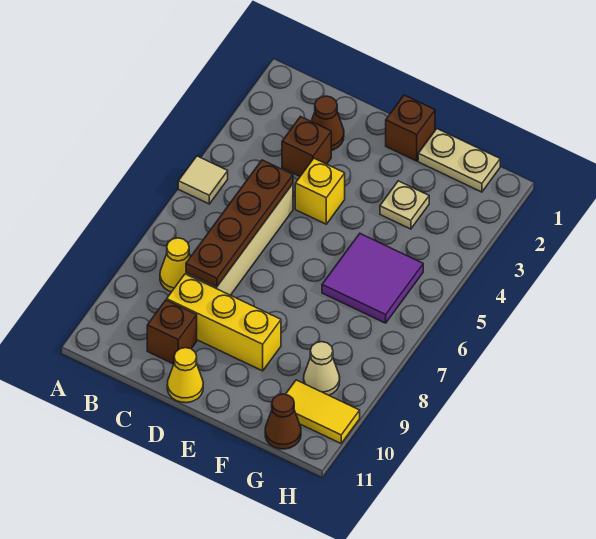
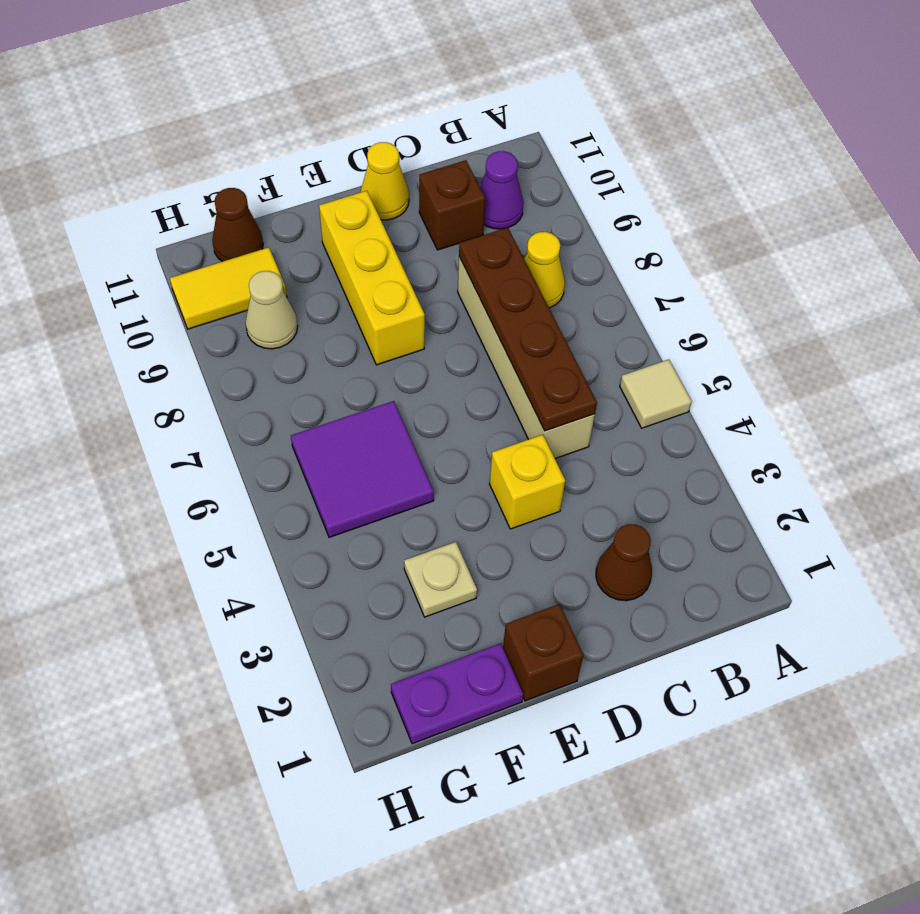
none -> purple cone B10 level 1
brown brick C3 level 1 -> none
yellow brick C9:E9 level 1 -> yellow brick E8:E10 level 1
tan plate F1:G1 level 1 -> purple plate F1:G1 level 1

